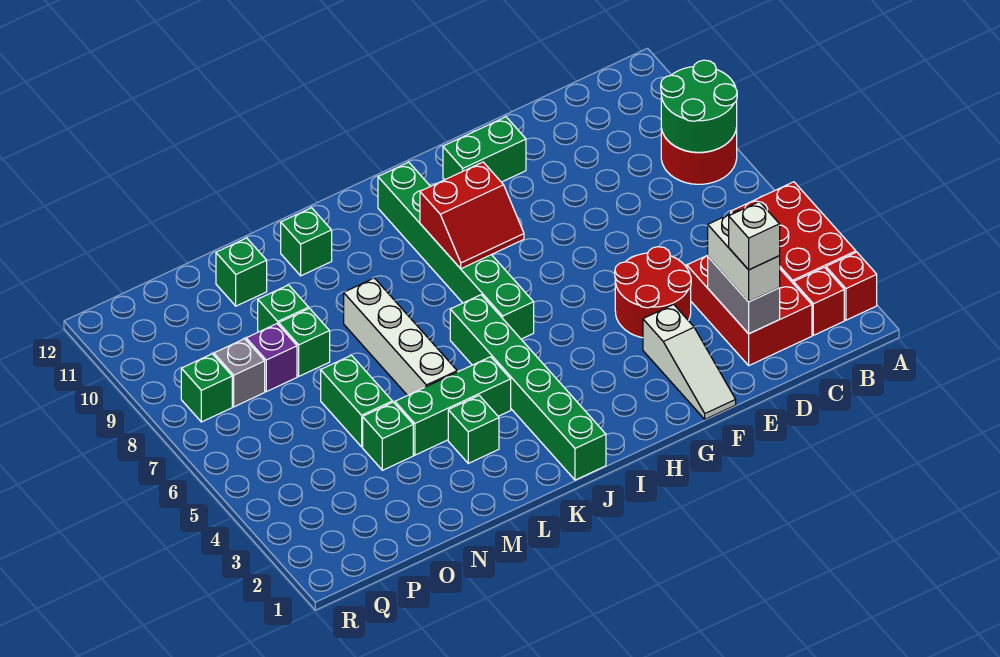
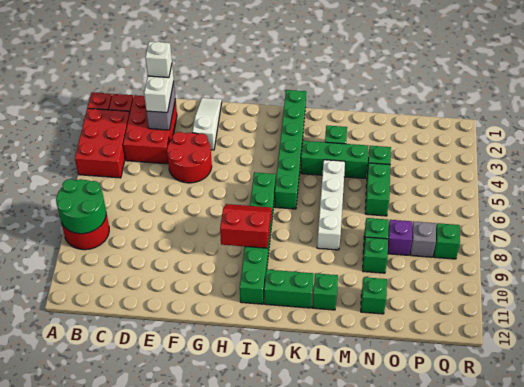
green brick F11:G11 level 1 -> green brick J11:K11 level 1

